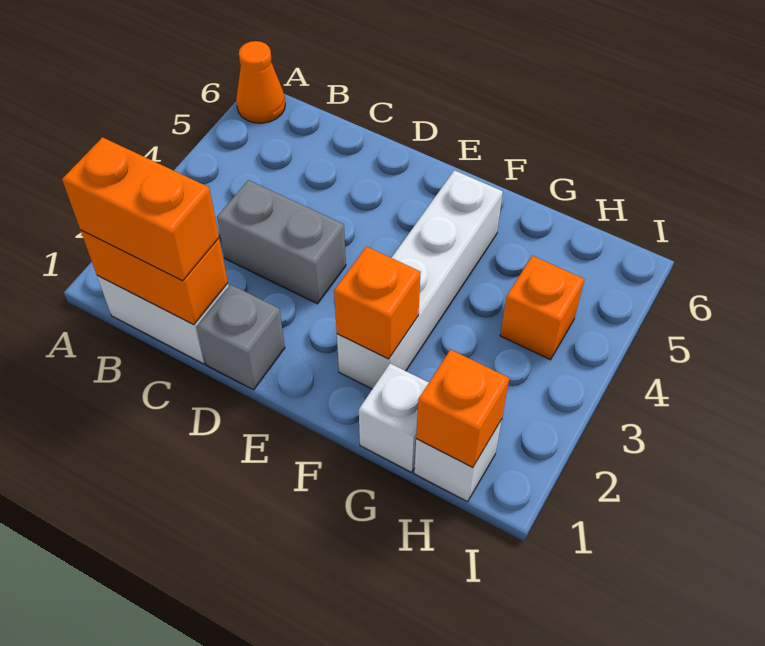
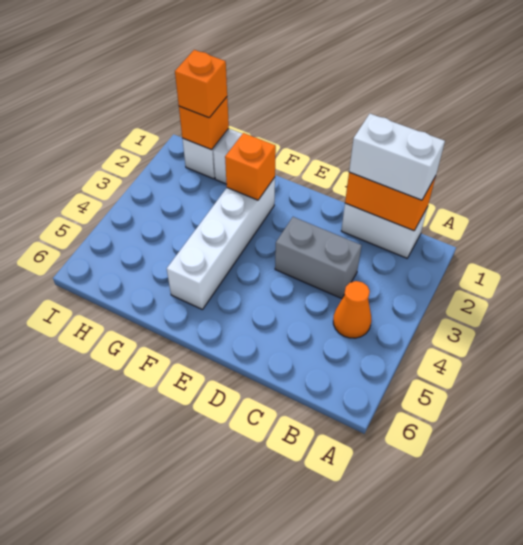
orange cone A6 level 1 -> orange cone B4 level 1
orange brick B1:C1 level 3 -> white brick B1:C1 level 3
grey brick D1 level 1 -> none
orange brick H4 level 1 -> orange brick H1 level 3

